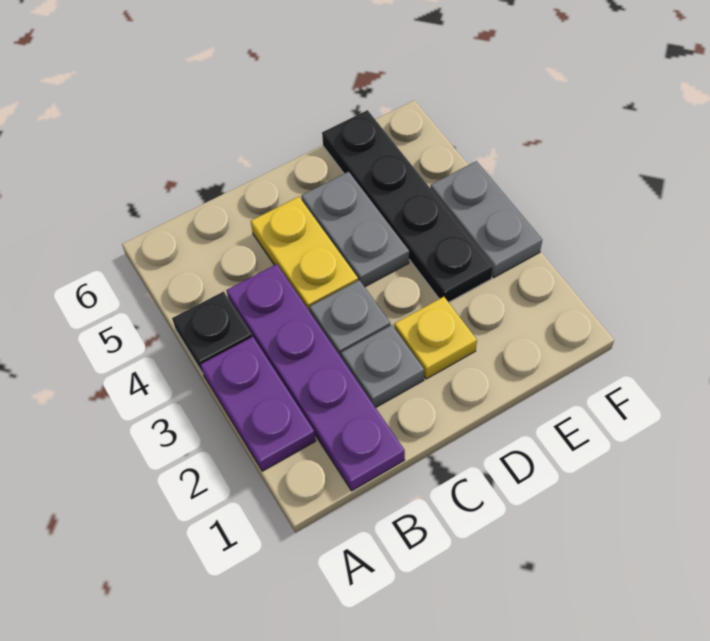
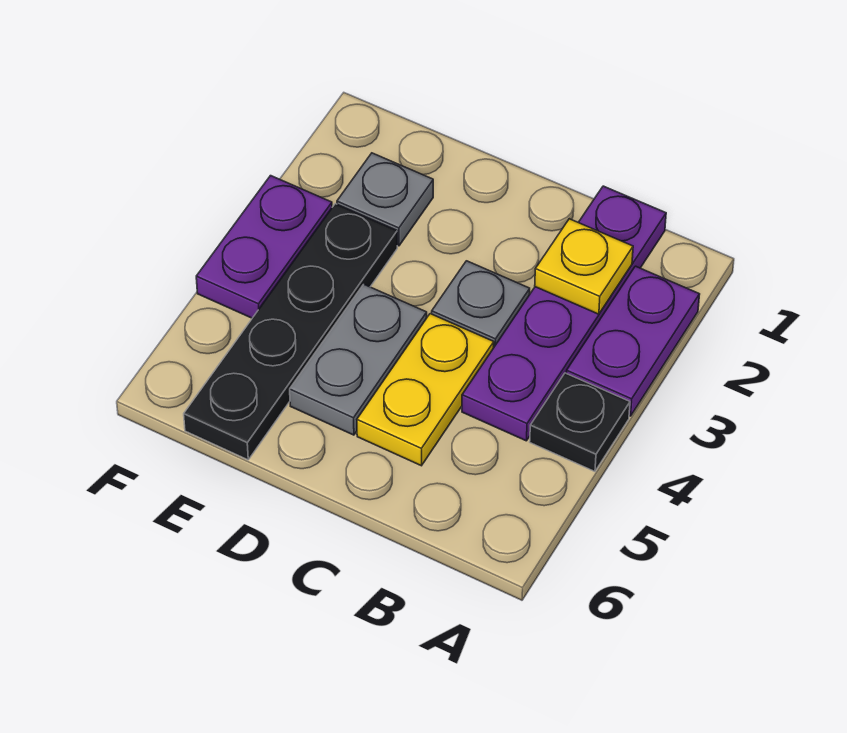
grey plate C2 level 1 -> grey plate E2 level 1
yellow plate D2 level 1 -> yellow plate B2 level 2
grey plate F3:F4 level 1 -> purple plate F3:F4 level 1

